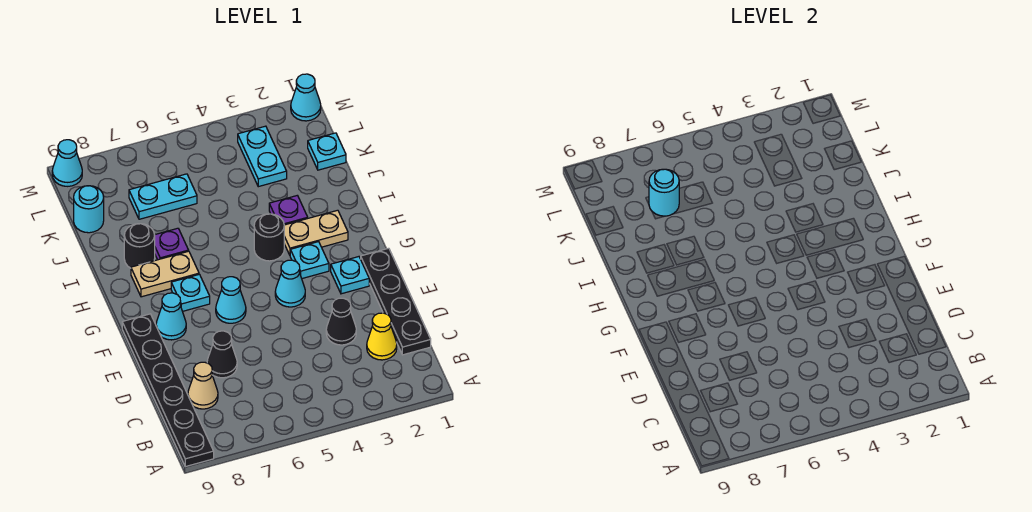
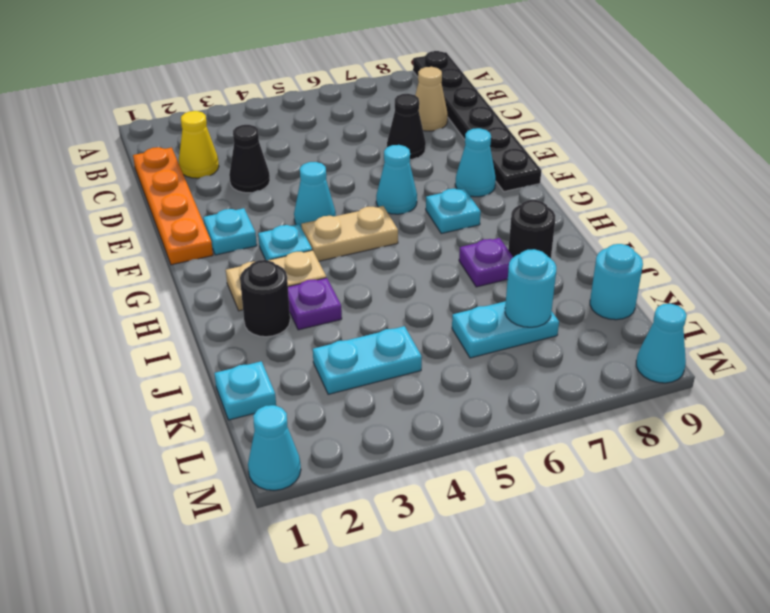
black plate C1:F1 level 1 -> orange plate C1:F1 level 1
black round brick H4 level 1 -> black round brick I2 level 1
tan plate H7:H8 level 1 -> tan plate G4:G5 level 1
cyan plate K3:L3 level 1 -> cyan plate K3:K4 level 1

